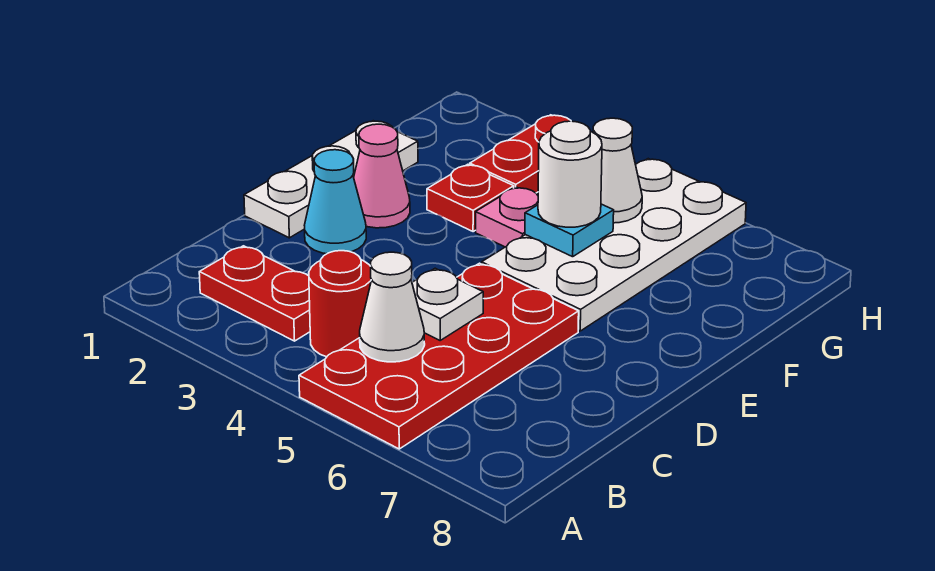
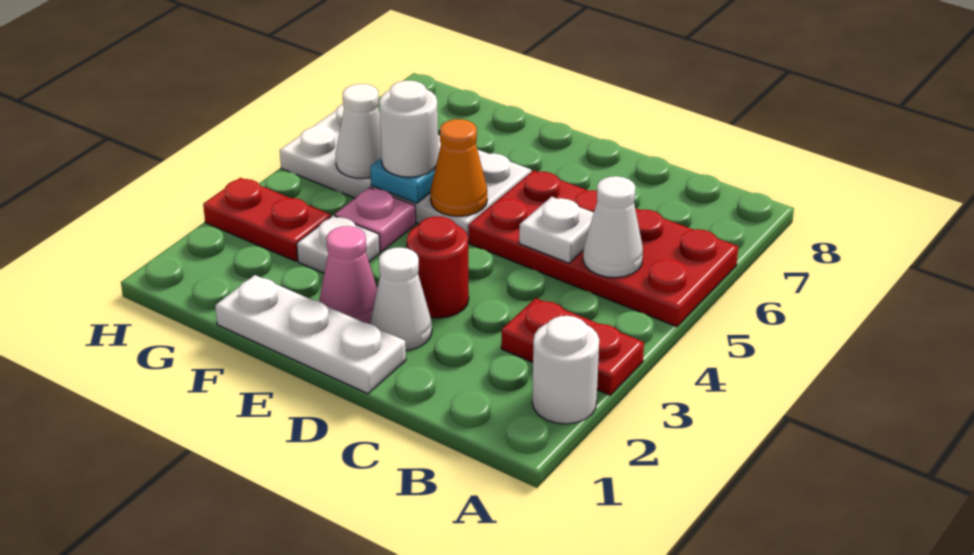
none -> white round brick A2 level 1
red plate B2:B3 level 1 -> red plate A3:B3 level 1
red round brick B4 level 1 -> red round brick D3 level 1
cyan cone D2 level 1 -> white cone D2 level 1
none -> orange cone E5 level 2
red plate F3 level 1 -> white plate F3 level 1

